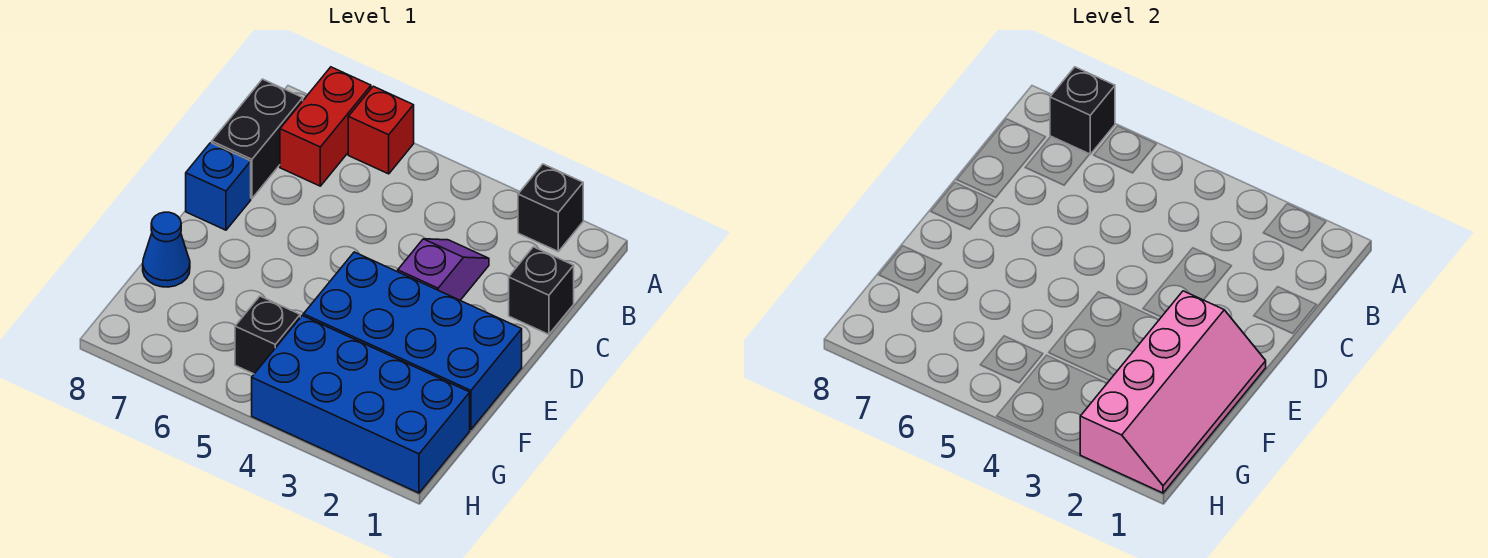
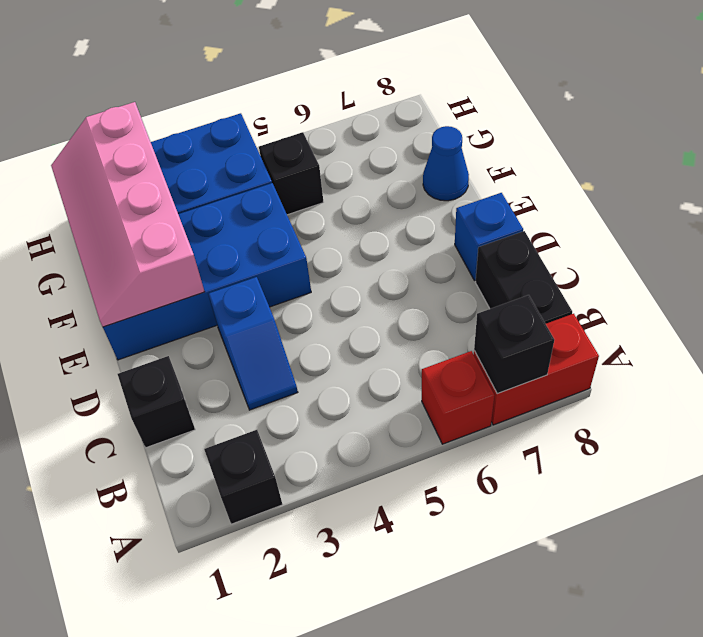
red brick A7:B7 level 1 -> red brick A7:A8 level 1
purple slope C3:D3 level 1 top D -> blue slope C3:D3 level 1 top D

